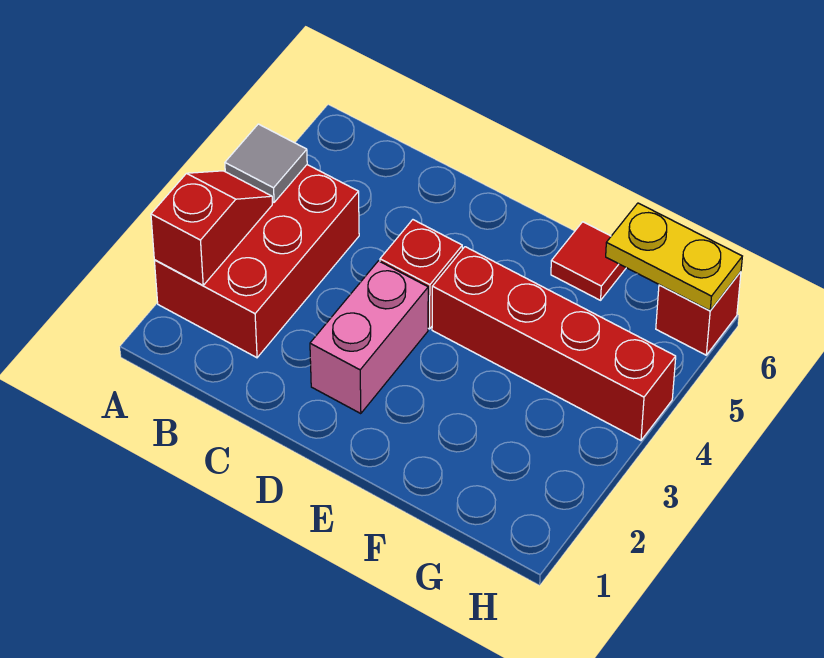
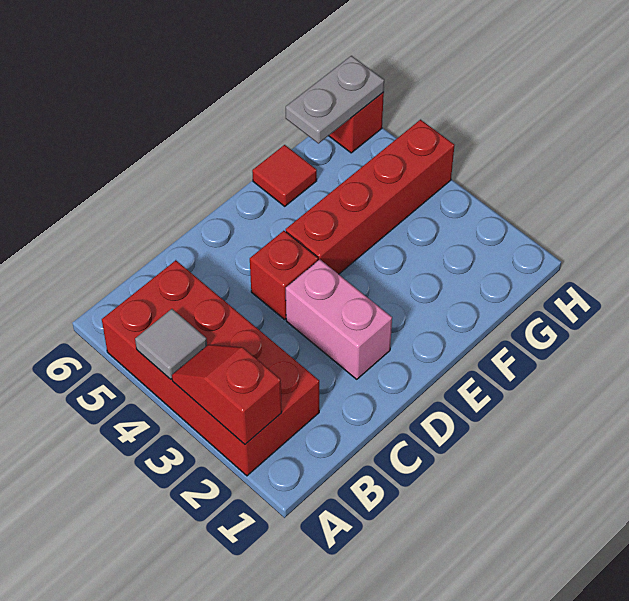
red brick A2:B4 level 1 -> red brick A2:B5 level 1
yellow plate G6:H6 level 2 -> grey plate G6:H6 level 2

